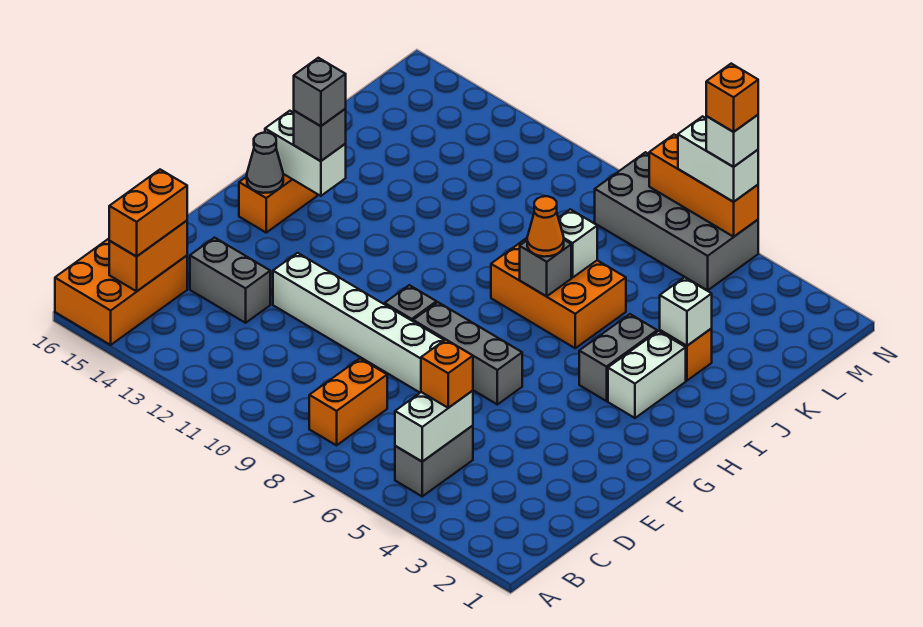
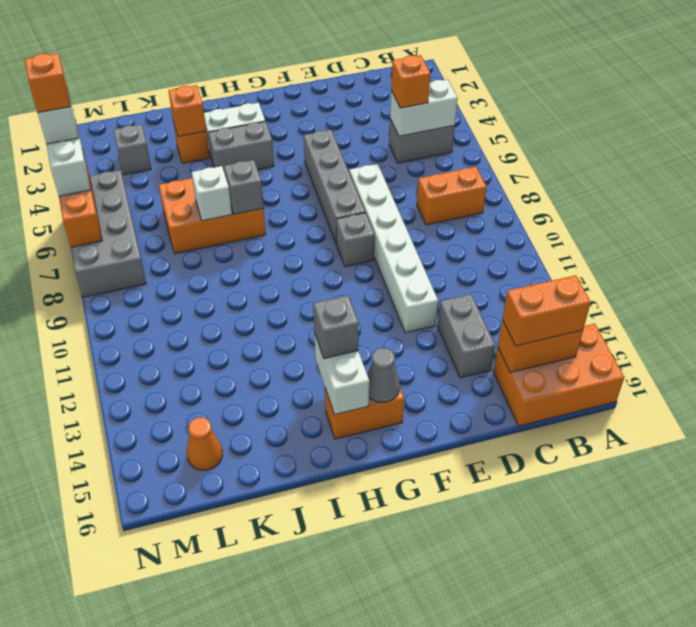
grey brick F6:F8 level 1 -> grey brick F5:F8 level 1
grey brick H14 level 4 -> grey brick L3 level 1
orange brick I6:J8 level 1 -> orange brick I6:K7 level 1
orange cone I7 level 3 -> orange cone L15 level 1
white brick J3 level 2 -> orange brick J3 level 2

